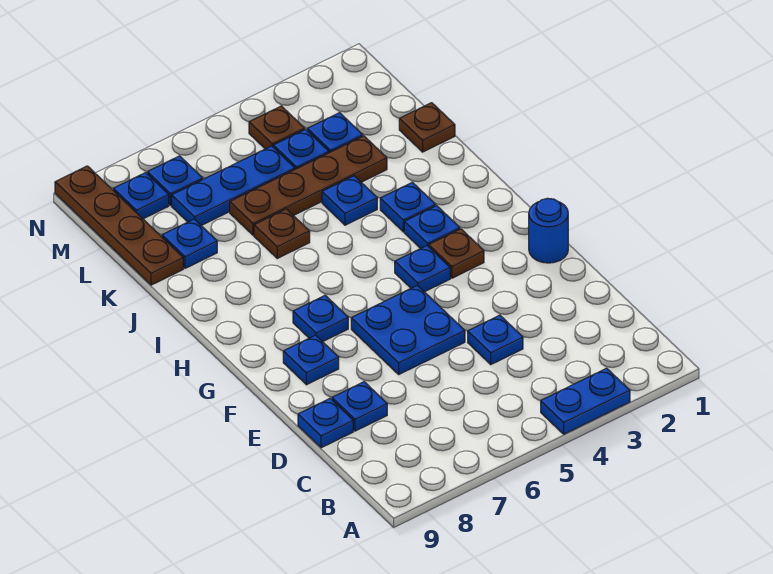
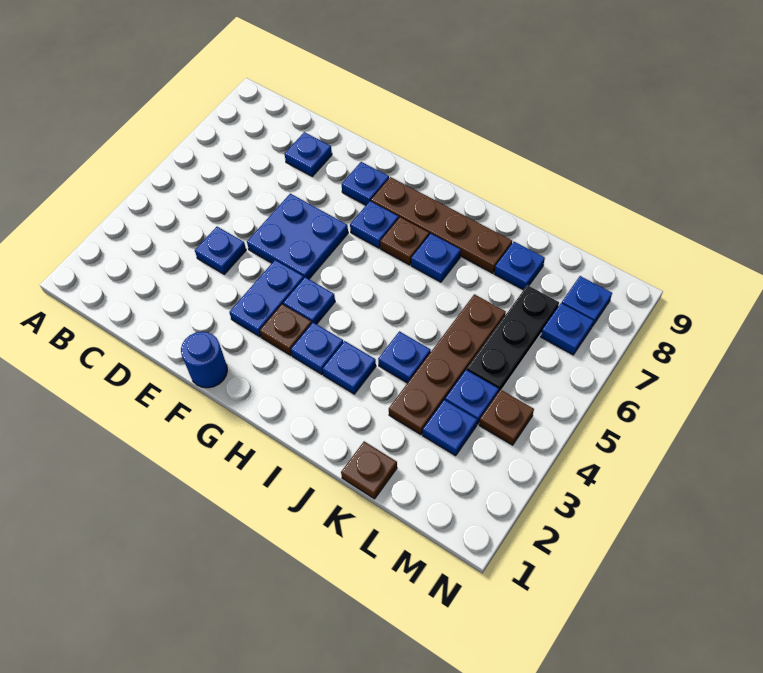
blue plate A3:A4 level 1 -> blue plate F3:F4 level 1
blue plate D9 level 1 -> blue plate I7 level 1
brown plate J6 level 1 -> brown plate H7 level 1
brown plate K9:N9 level 1 -> brown plate G8:J8 level 1
blue plate L5:L7 level 1 -> black plate L5:L7 level 1

